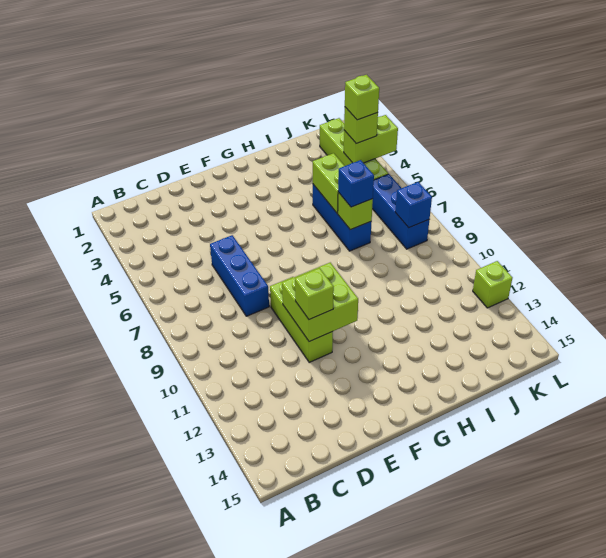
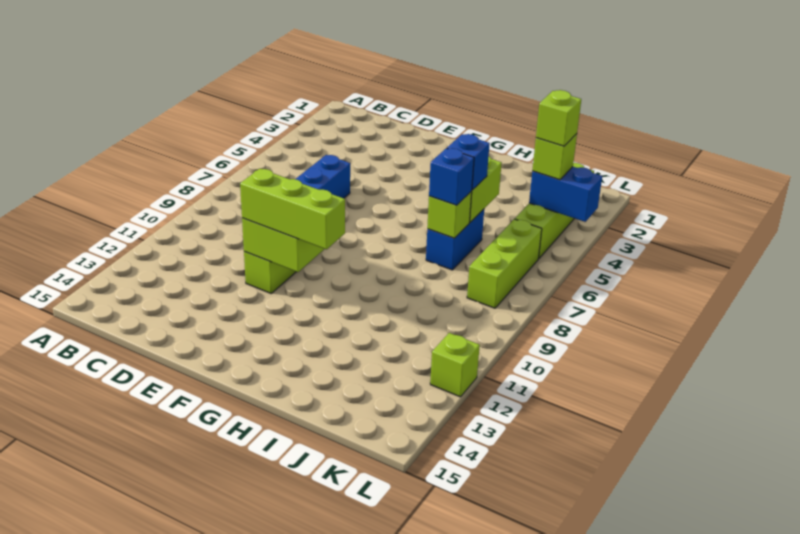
lime brick E11 level 3 -> lime brick E11:G11 level 3
blue brick I5:I7 level 1 -> blue brick I6:I7 level 1
lime brick K4:L4 level 2 -> blue brick K4:L4 level 2
blue brick K6:K8 level 1 -> lime brick K6:K8 level 1
blue brick K8 level 2 -> blue brick I6 level 3

